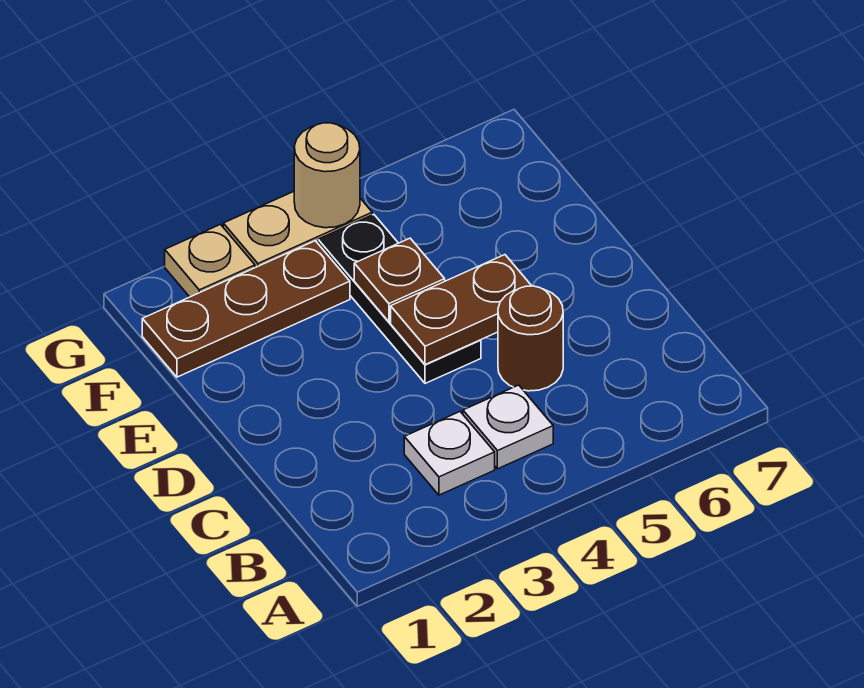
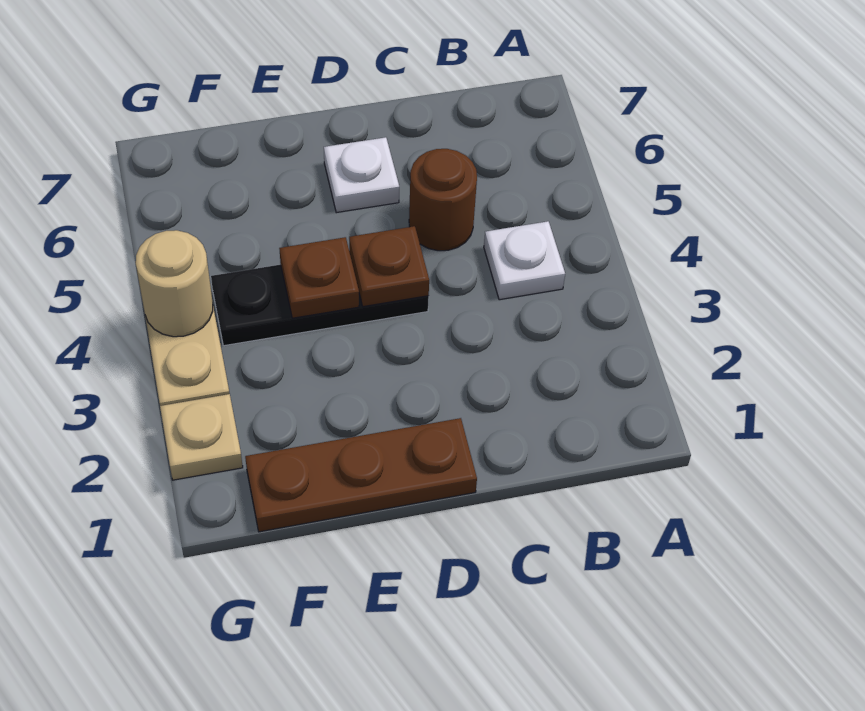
white plate B3 level 1 -> white plate D6 level 1
brown plate D4:D5 level 2 -> brown plate D4 level 2
brown plate F1:F3 level 1 -> brown plate D1:F1 level 1

